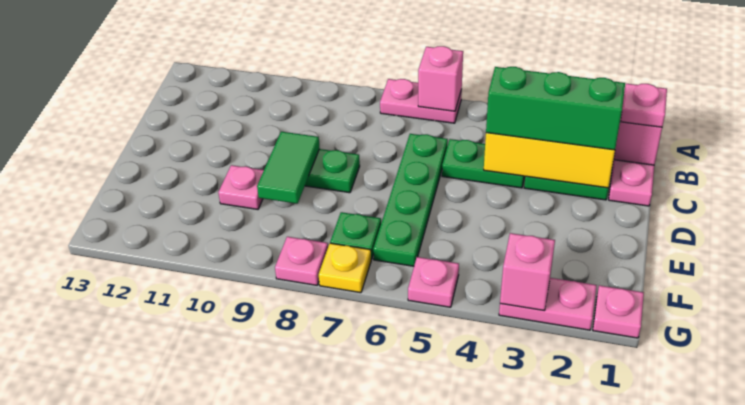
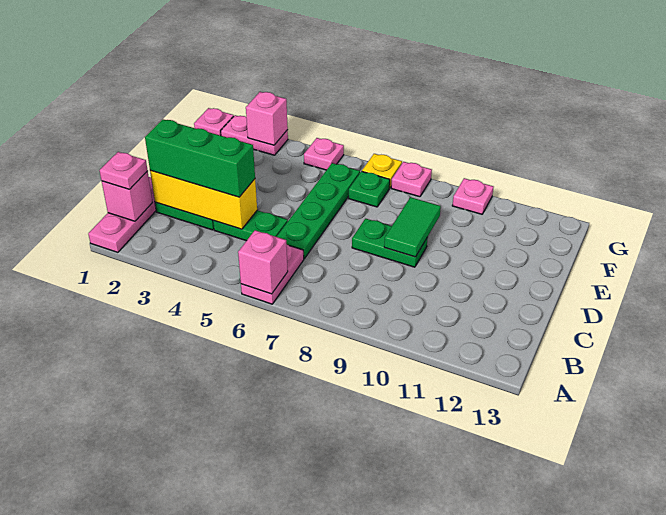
pink plate A6:A7 level 1 -> pink plate A6:B6 level 1
pink plate E10 level 1 -> pink plate G10 level 1

